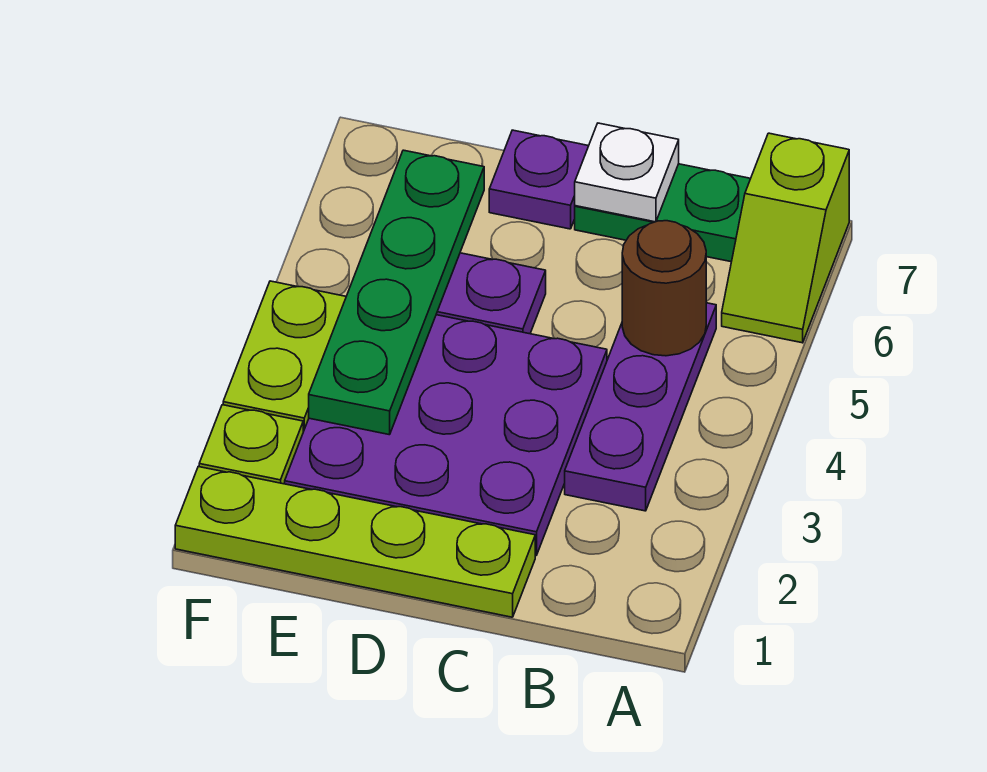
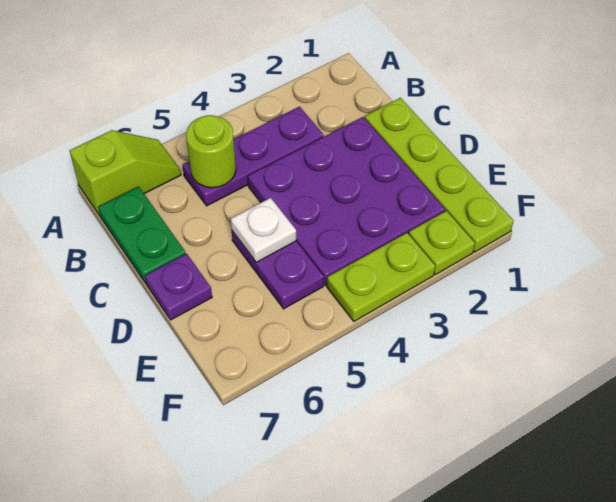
brown round brick B5 level 2 -> lime round brick B5 level 2
white plate C7 level 2 -> white plate D5 level 2
green plate E3:E6 level 2 -> none

